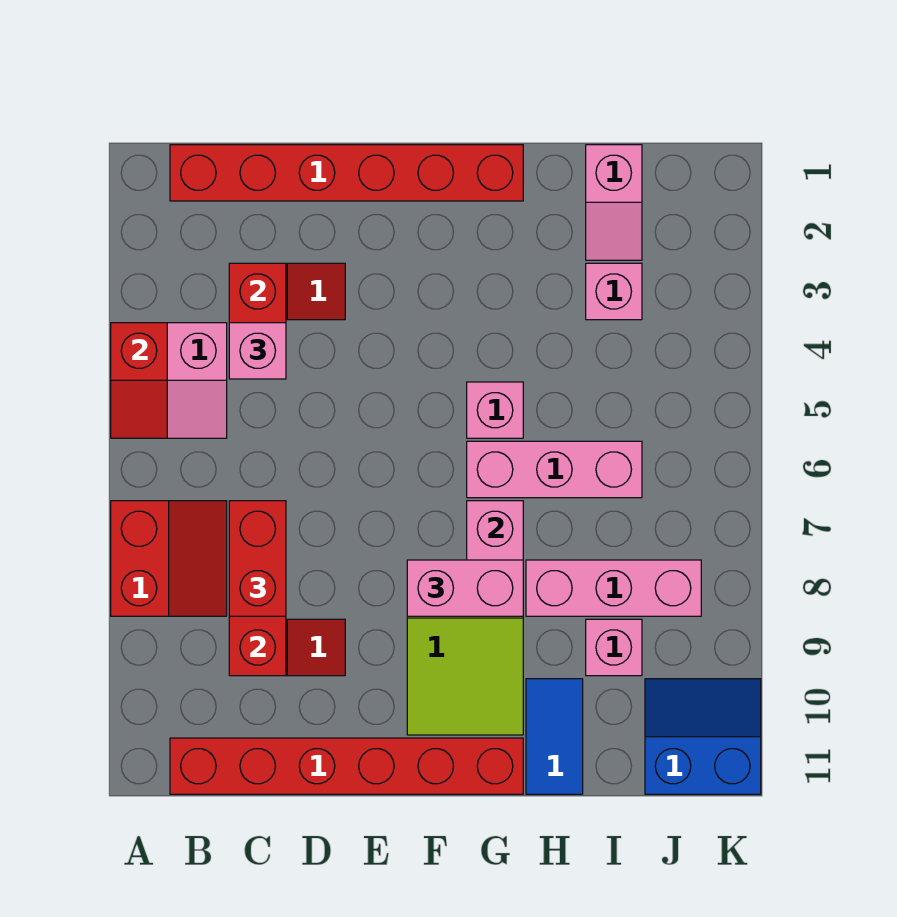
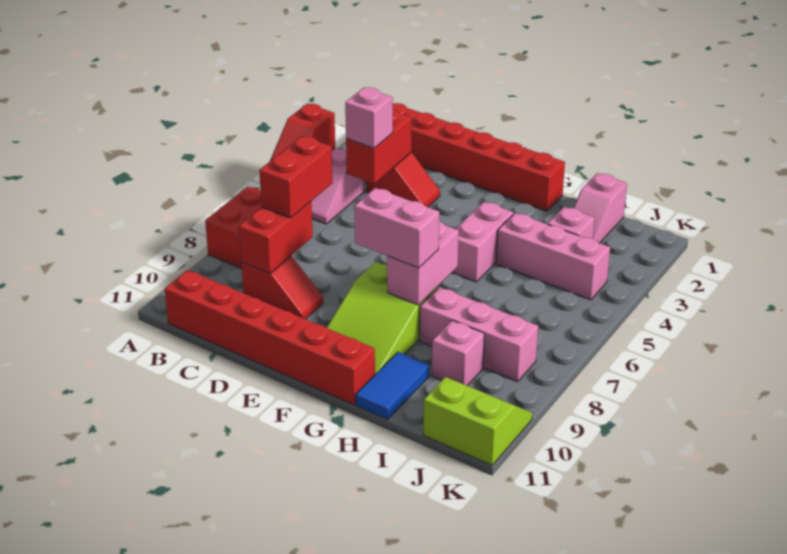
pink brick G5 level 1 -> pink brick G4:G5 level 1
pink brick G6:I6 level 1 -> pink brick H4:J4 level 1
blue slope J10:K11 level 1 top 11 -> lime slope J10:K11 level 1 top 11

